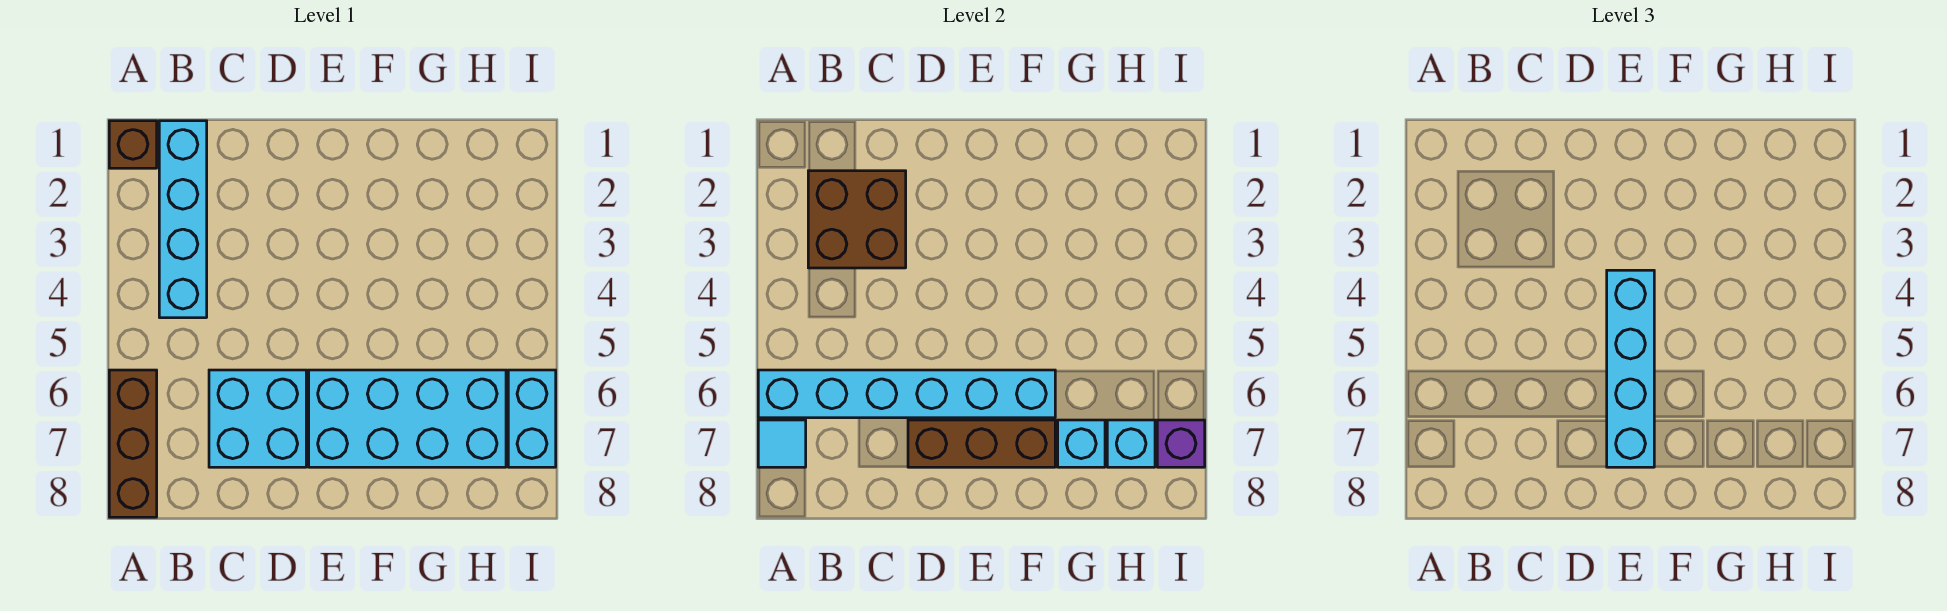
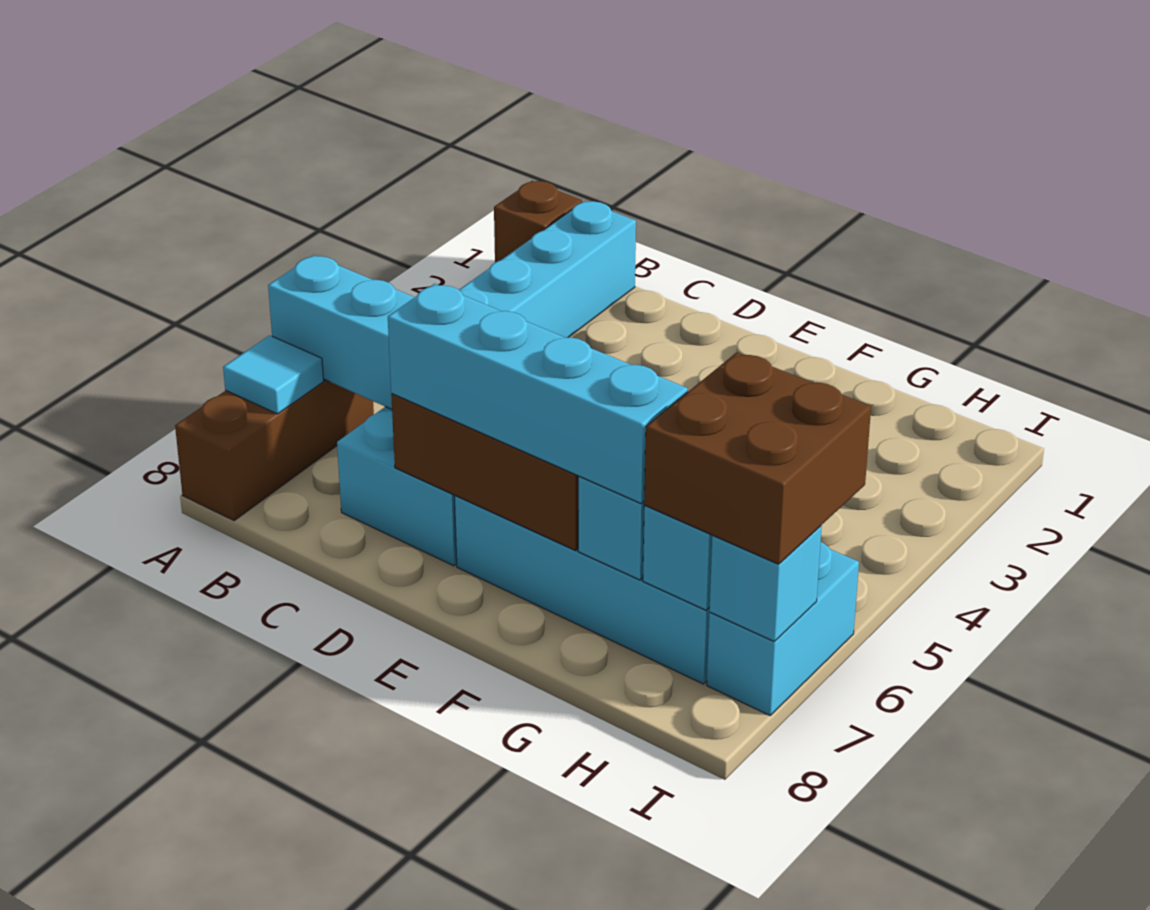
brown brick B2:C3 level 2 -> brown brick H6:I7 level 3
cyan brick E4:E7 level 3 -> cyan brick D7:G7 level 3
purple brick I7 level 2 -> cyan brick I7 level 2

